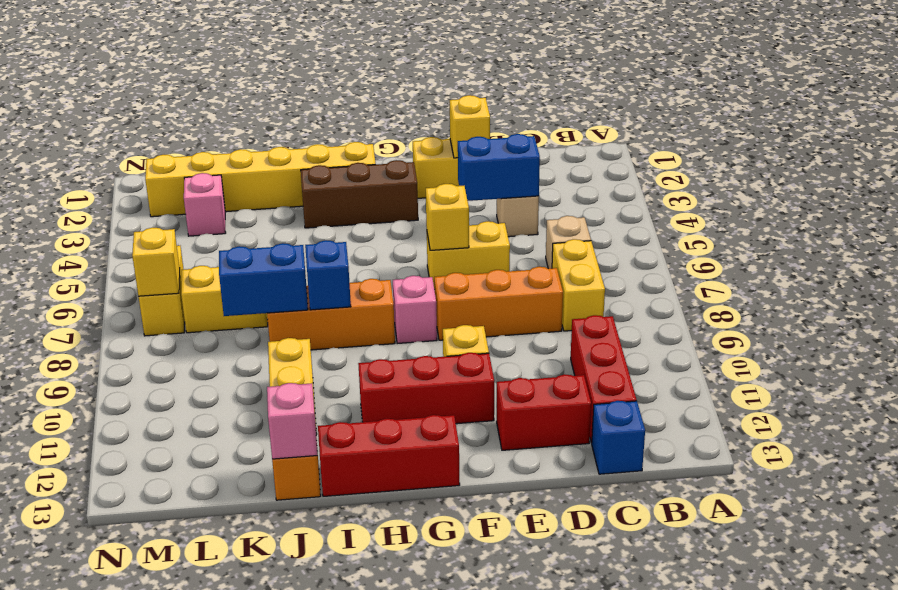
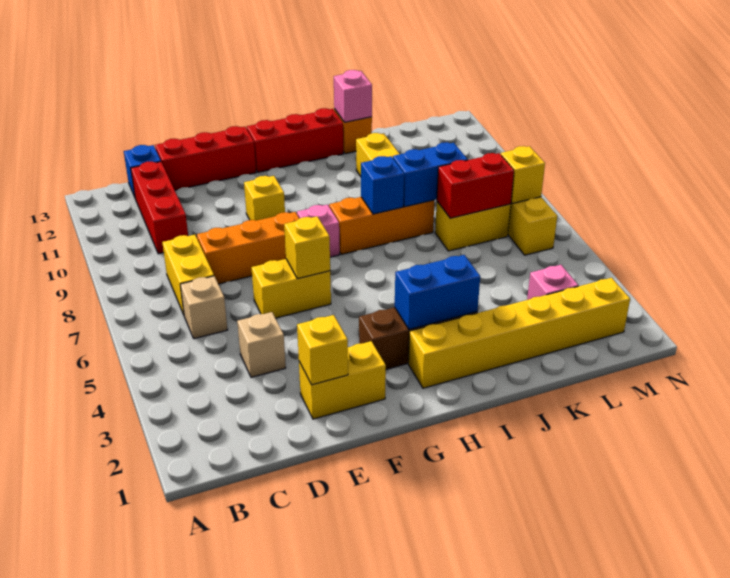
blue brick D4:E4 level 2 -> blue brick H3:I3 level 2
red brick D12:E12 level 1 -> red brick K7:L7 level 2
red brick F11:H11 level 1 -> red brick D13:F13 level 1

